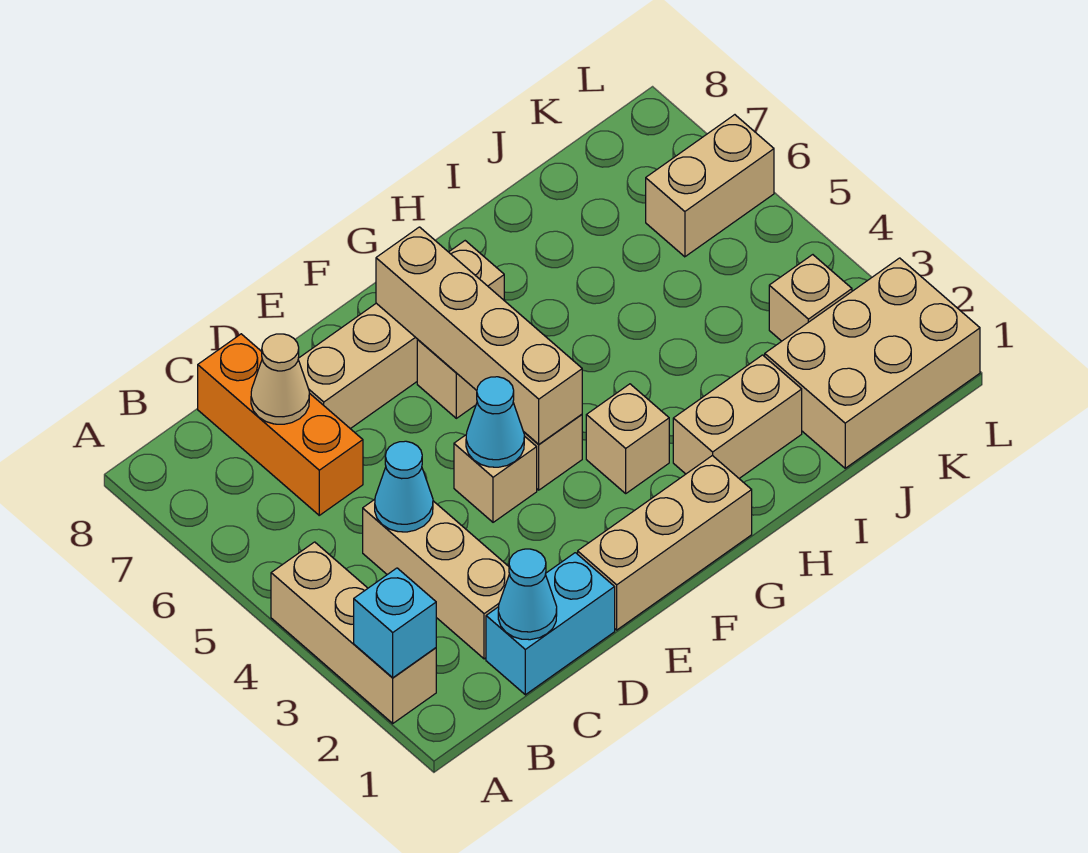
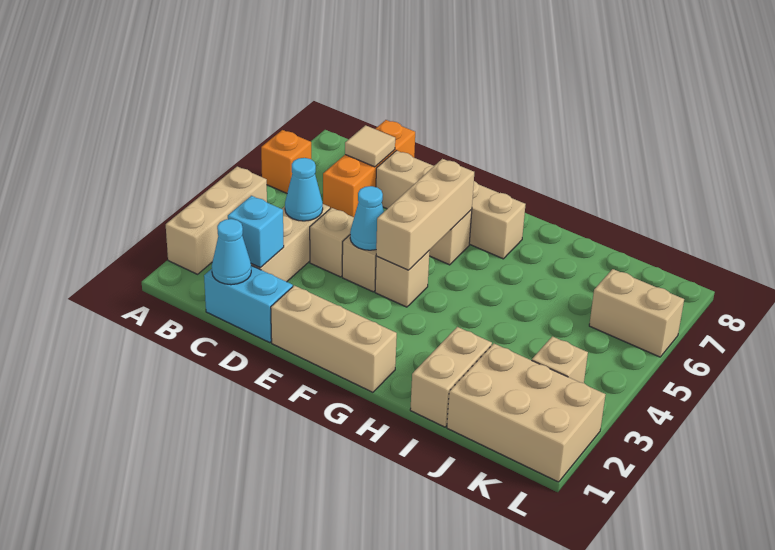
cyan brick A2 level 2 -> cyan brick C2 level 2
none -> orange brick A6 level 1
tan cone C7 level 2 -> tan tile C7 level 2
tan brick F4:F7 level 2 -> tan brick F4:F6 level 2
tan brick G3 level 1 -> tan brick D4 level 1
tan brick H2:I2 level 1 -> tan brick I1:I2 level 1

